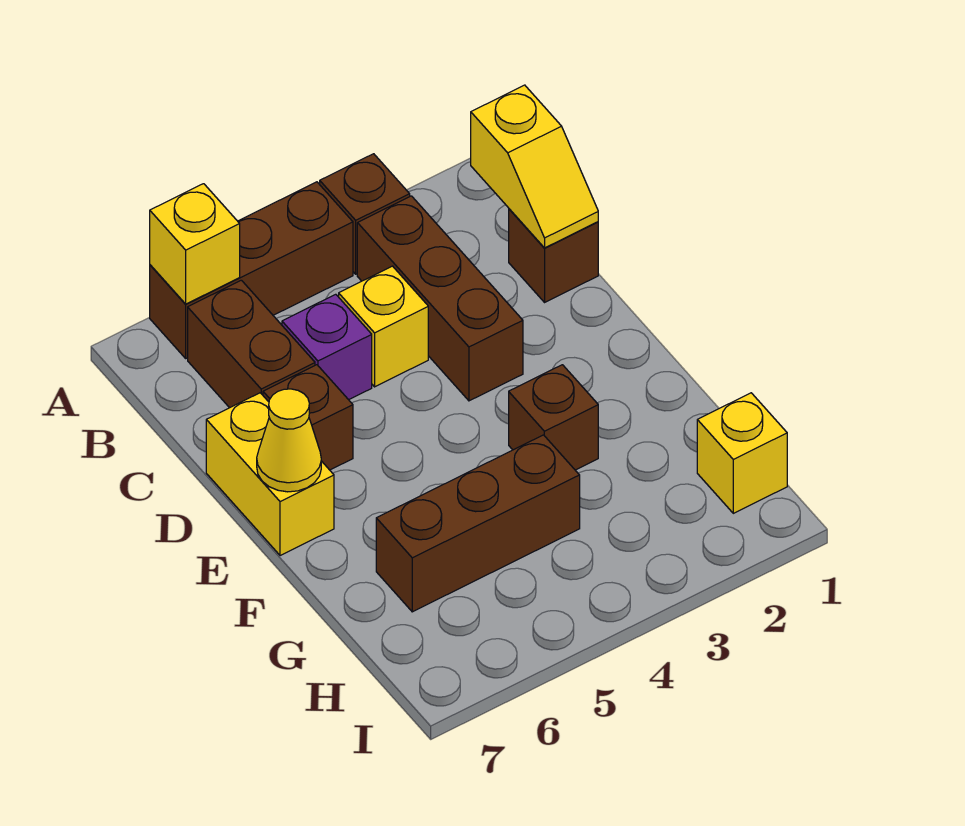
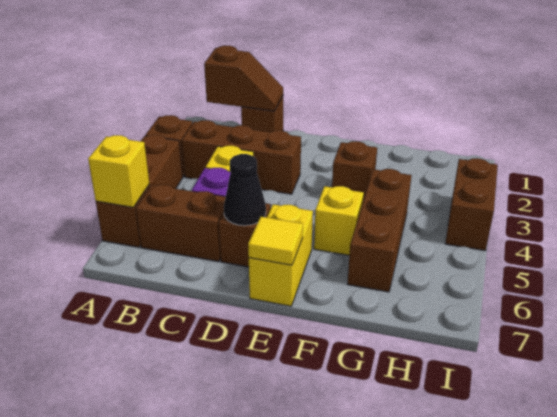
yellow slope B1:C1 level 2 top B -> brown slope B1:C1 level 2 top B
none -> black cone D6 level 2
yellow brick D7:E7 level 1 -> yellow brick E6:E7 level 1
yellow cone E7 level 2 -> yellow tile E7 level 2
yellow brick H1 level 1 -> yellow brick F5 level 1
none -> brown brick I3:I4 level 1

